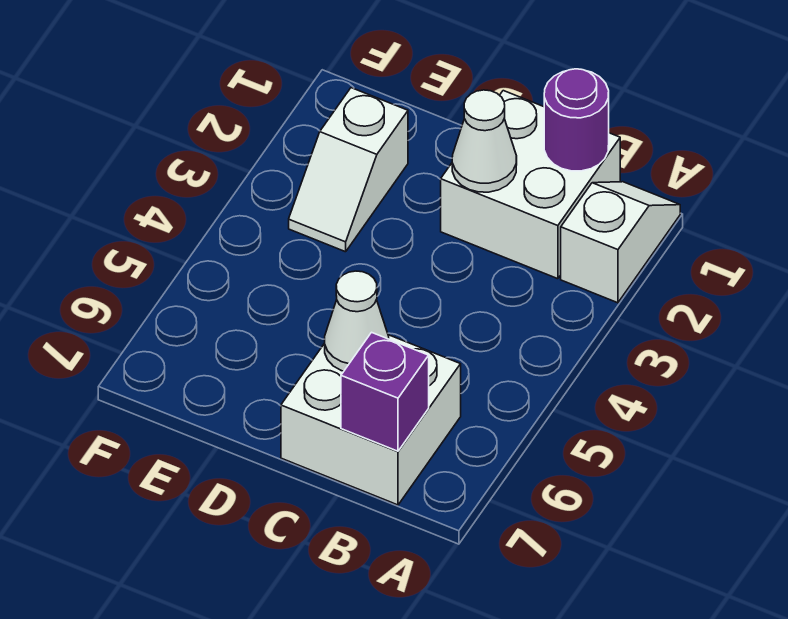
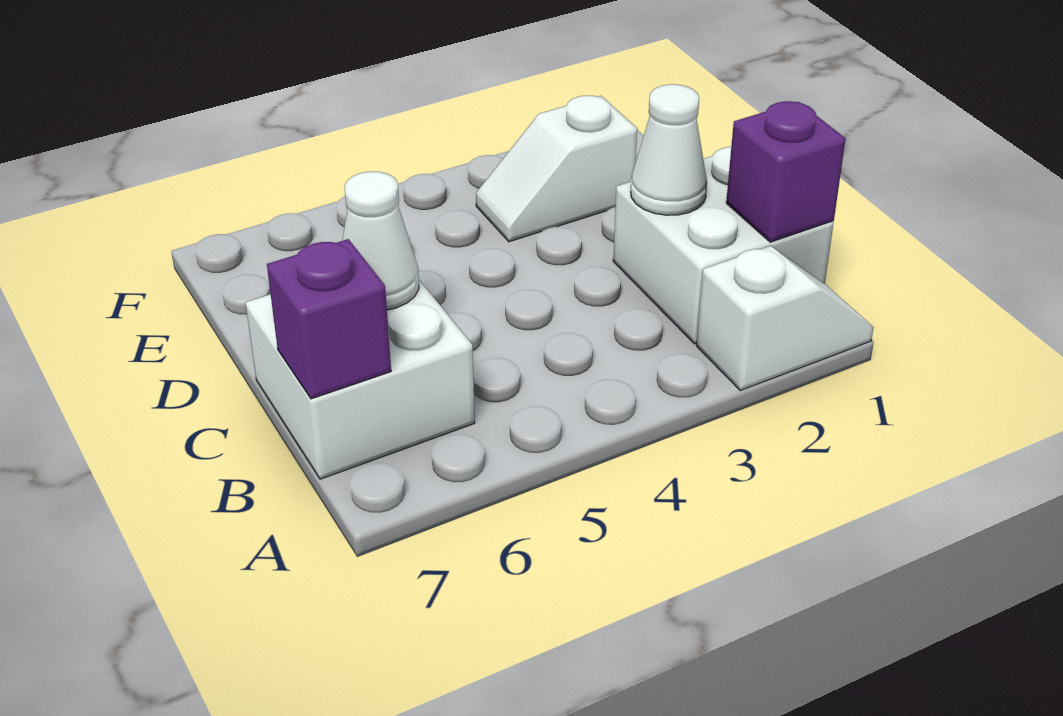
purple round brick B1 level 2 -> purple brick B1 level 2

